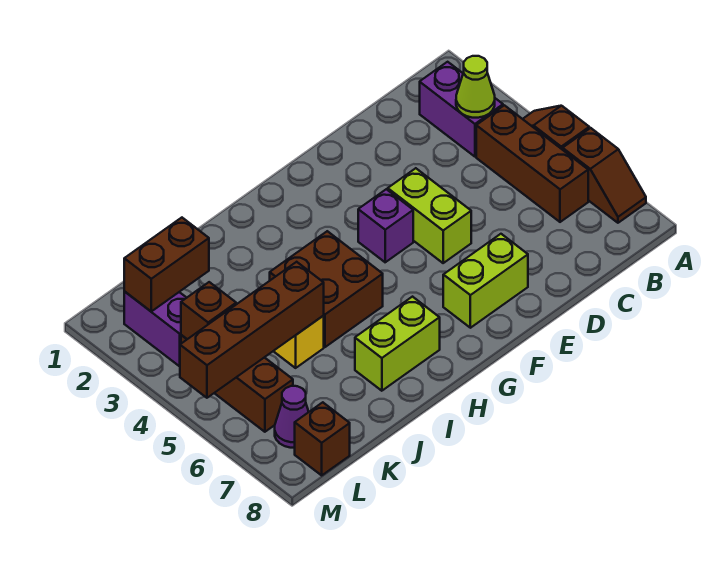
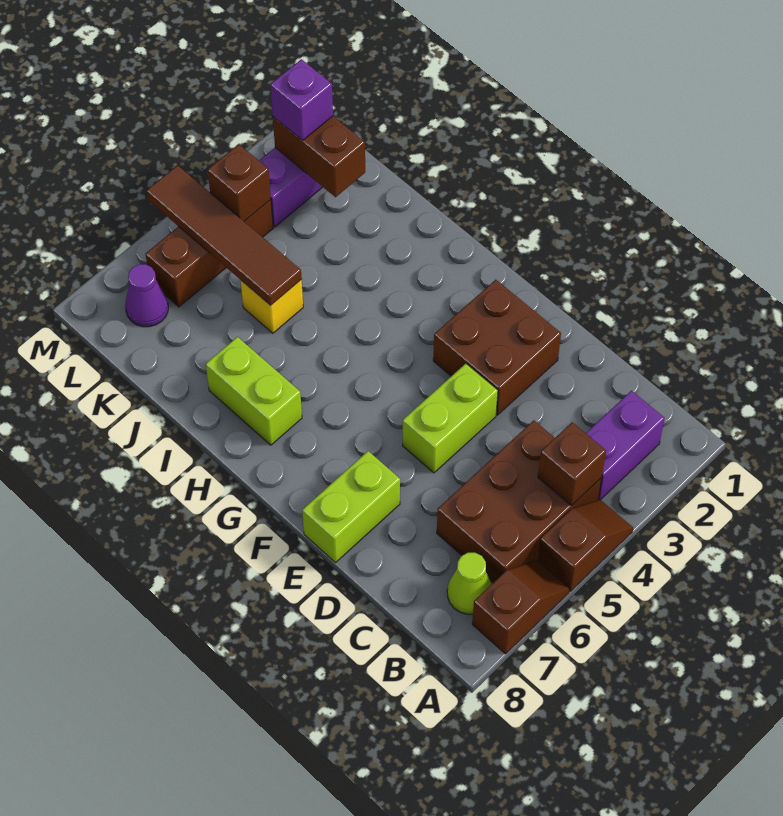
brown slope A6:A7 level 1 top 6 -> brown slope A6:A7 level 1 top 7
lime cone B3 level 2 -> lime cone B7 level 1
brown brick B4:B6 level 1 -> brown brick B4:C6 level 1
lime brick E7:F7 level 1 -> lime brick E7:E8 level 1
purple brick F4 level 1 -> purple brick L2 level 3
brown brick H4:I5 level 1 -> brown brick E2:F3 level 1
brown brick J5:M5 level 2 -> brown tile J5:M5 level 2
brown brick L8 level 1 -> brown brick B4 level 2

